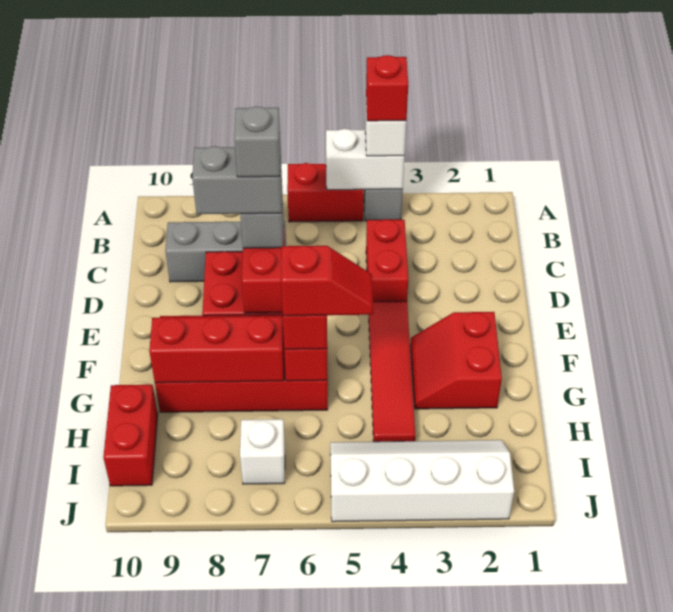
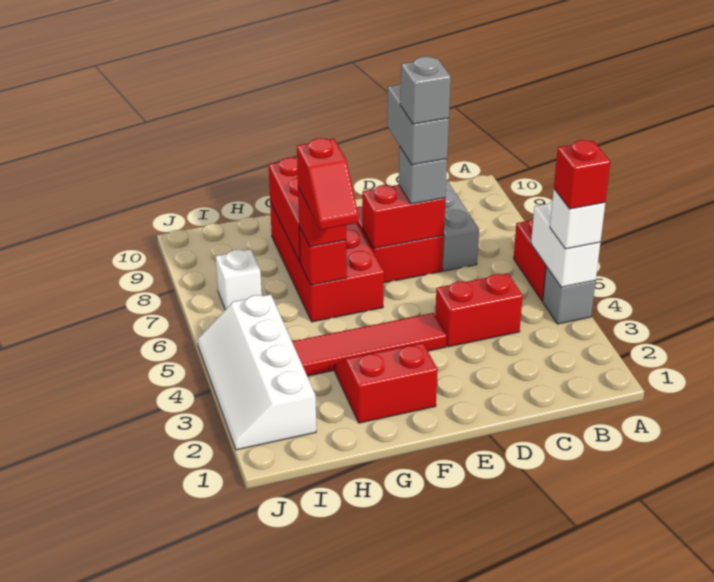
red brick H10:I10 level 1 -> none
white slope I2:J5 level 1 top J -> white slope I2:J5 level 1 top I

